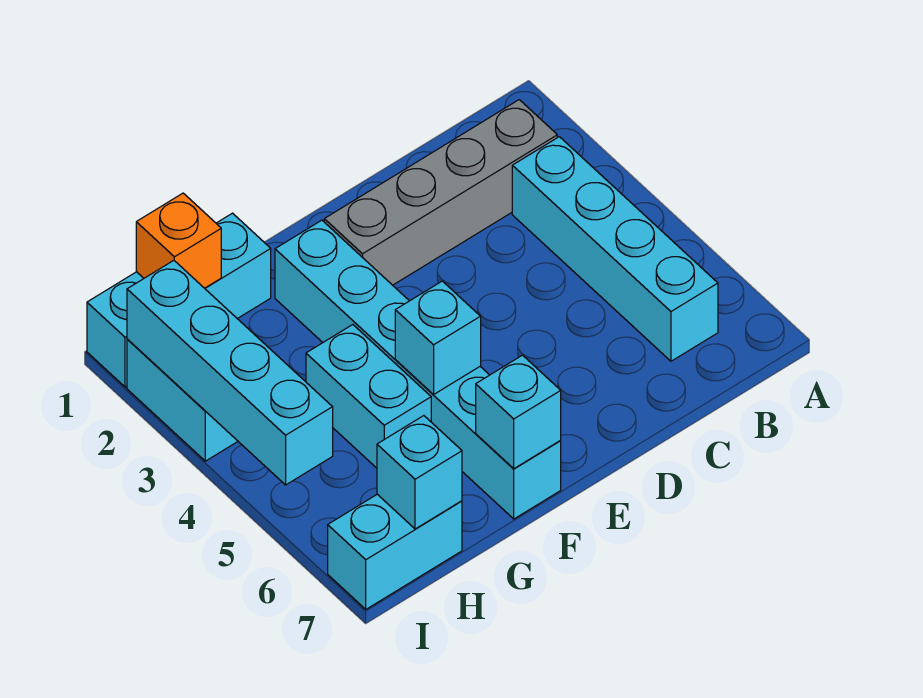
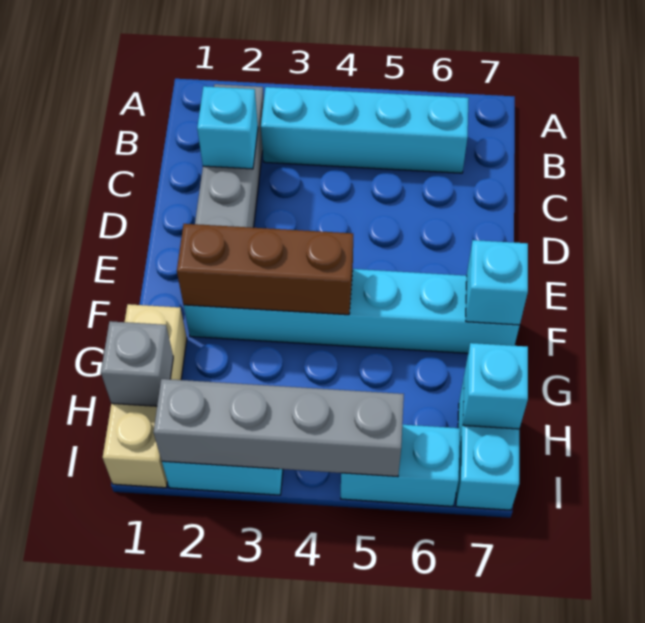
none -> brown brick F2:F4 level 2
cyan brick F5 level 2 -> cyan brick C2 level 2
cyan brick G1:I1 level 1 -> tan brick G1:I1 level 1
cyan brick G4:G5 level 1 -> cyan brick I5:I6 level 1
orange brick H1 level 2 -> grey brick H1 level 2
cyan brick I2:I5 level 2 -> grey brick I2:I5 level 2

